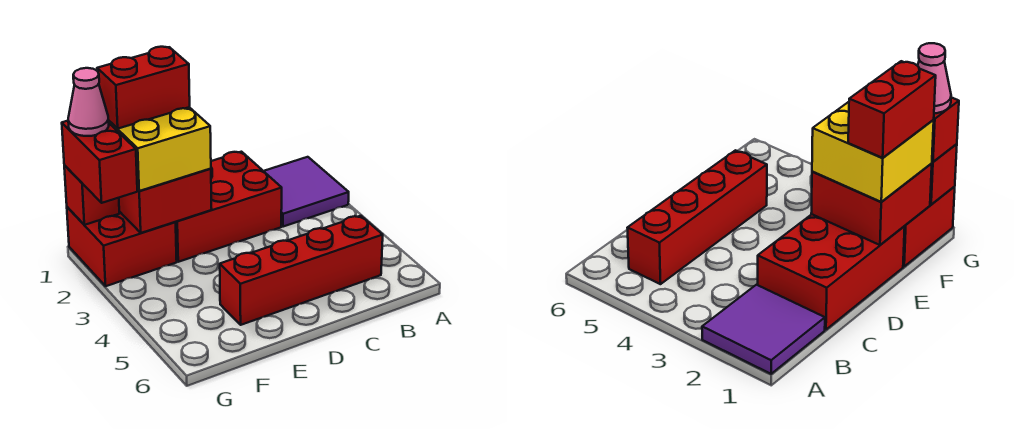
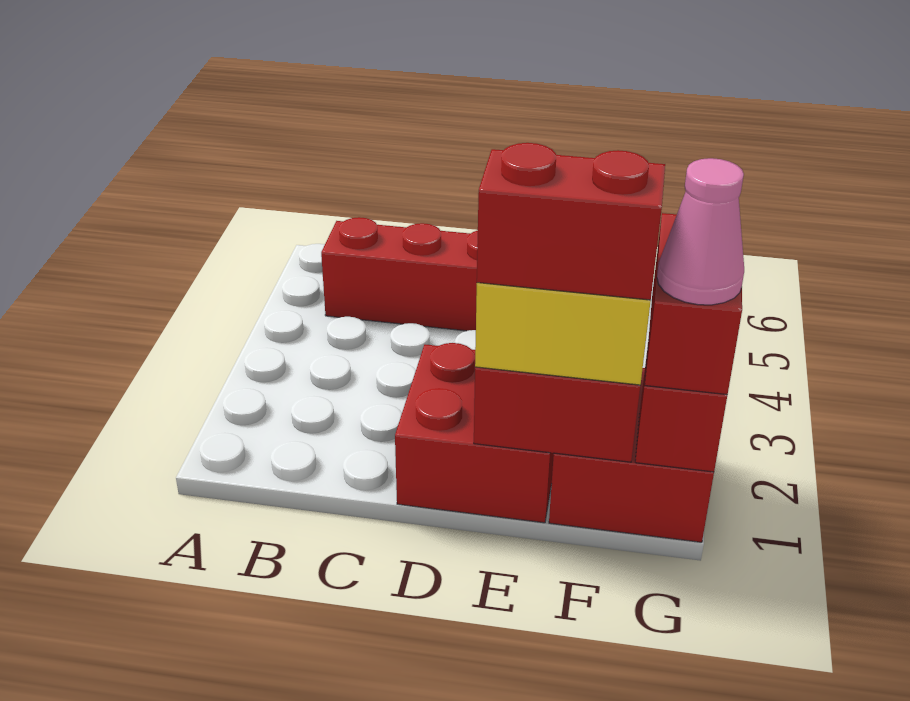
purple tile A1:B2 level 1 -> none
red brick C1:E2 level 1 -> red brick D1:E2 level 1

